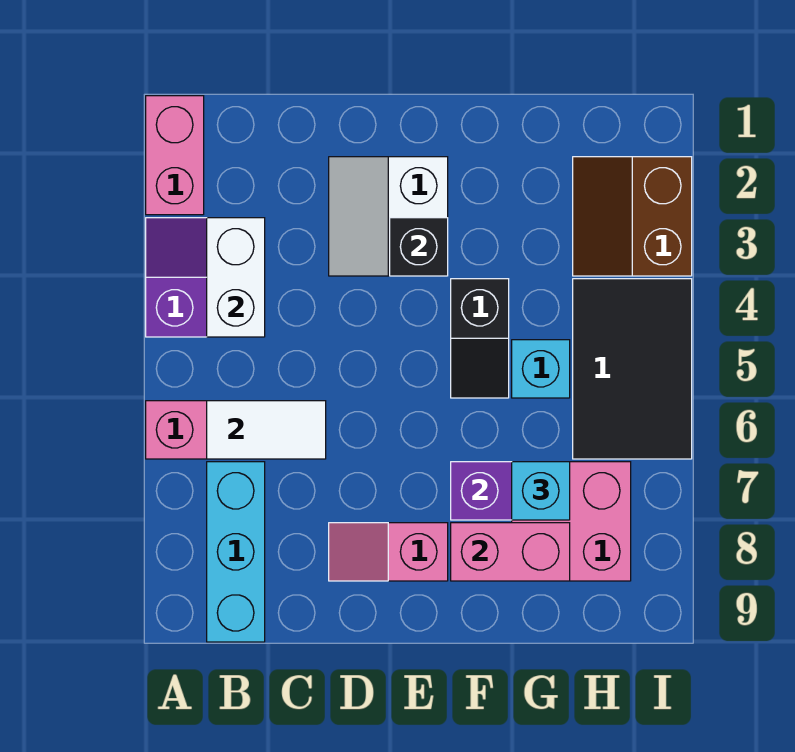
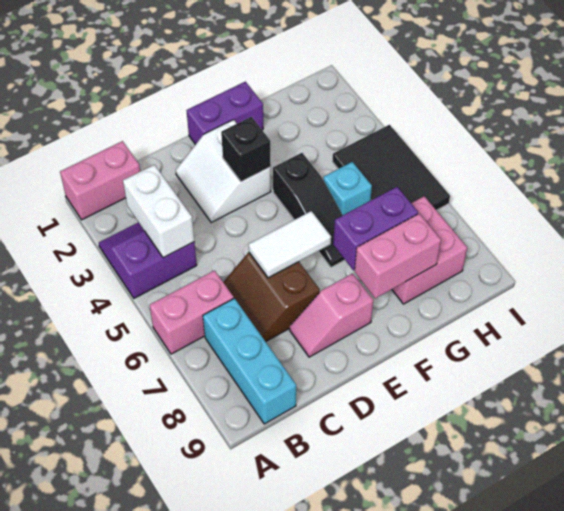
pink brick A1:A2 level 1 -> pink brick A1:B1 level 1
white tile B6:C6 level 2 -> white tile D6:E6 level 2
none -> purple brick E1:F1 level 1
black slope F4:F5 level 1 top 4 -> black slope F4:F6 level 1 top 4
cyan brick G7 level 3 -> none
brown slope H2:I3 level 1 top I -> brown slope C6:D7 level 1 top D

